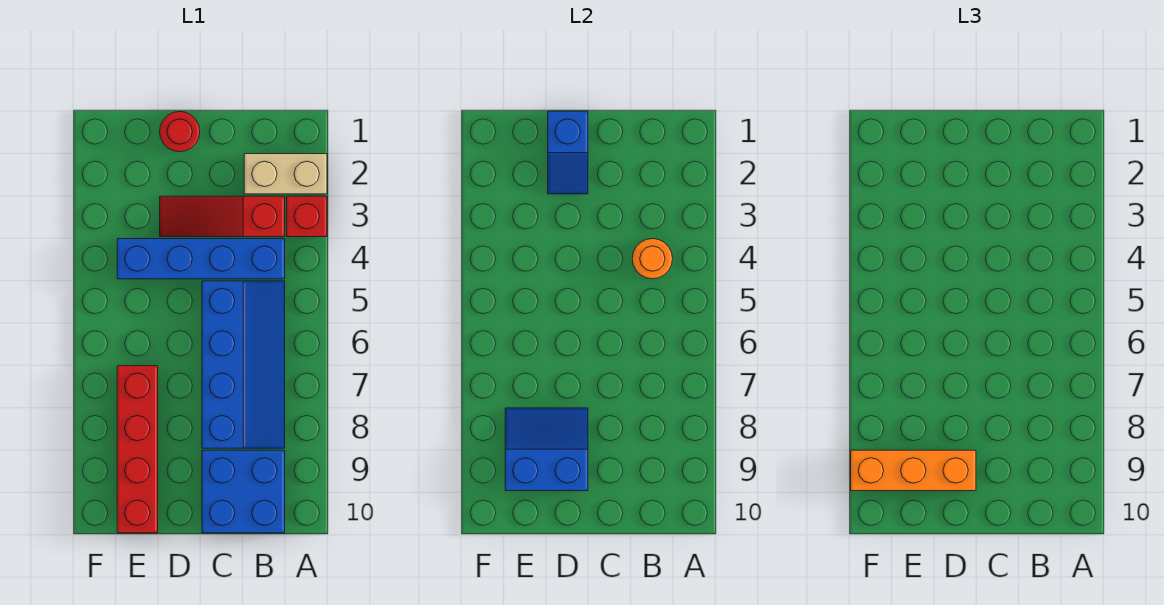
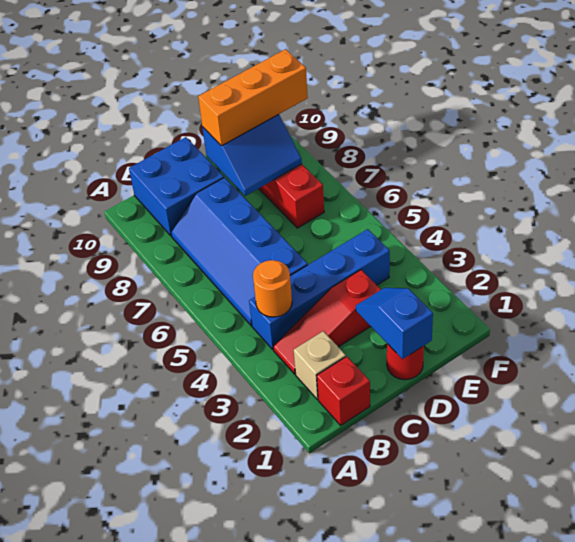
tan brick A2:B2 level 1 -> tan brick B2 level 1
red brick A3 level 1 -> red brick B1 level 1
red slope B3:D3 level 1 top B -> red slope B3:D3 level 1 top D

